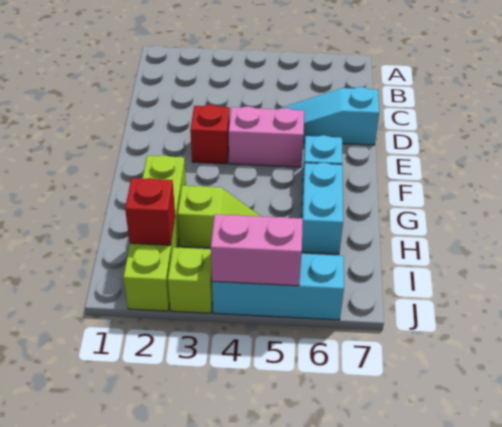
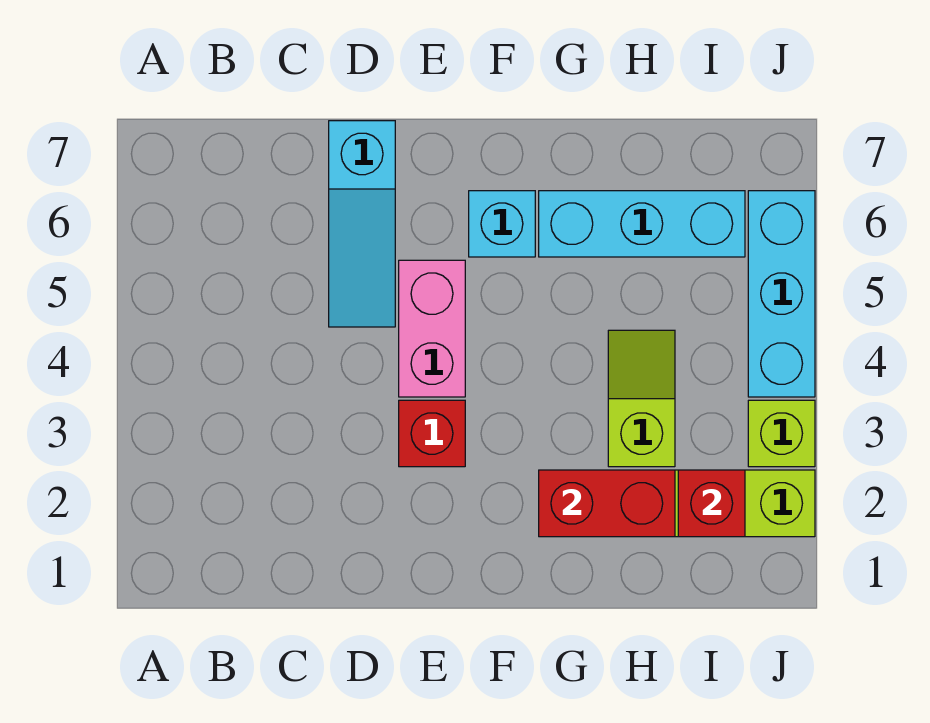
none -> red brick G2:H2 level 2
cyan brick G6:H6 level 1 -> cyan brick G6:I6 level 1
pink brick J4:J5 level 2 -> none

